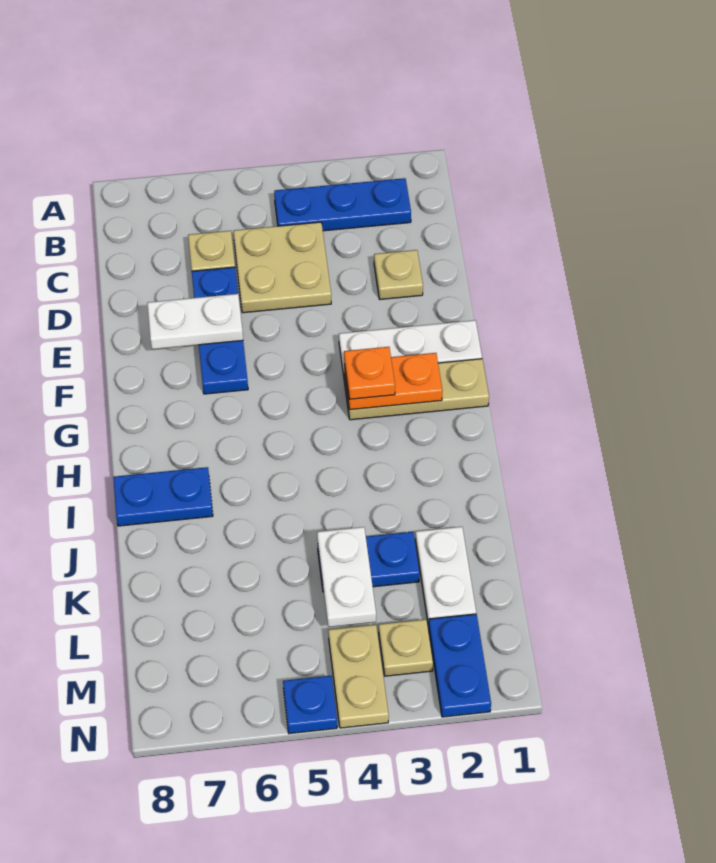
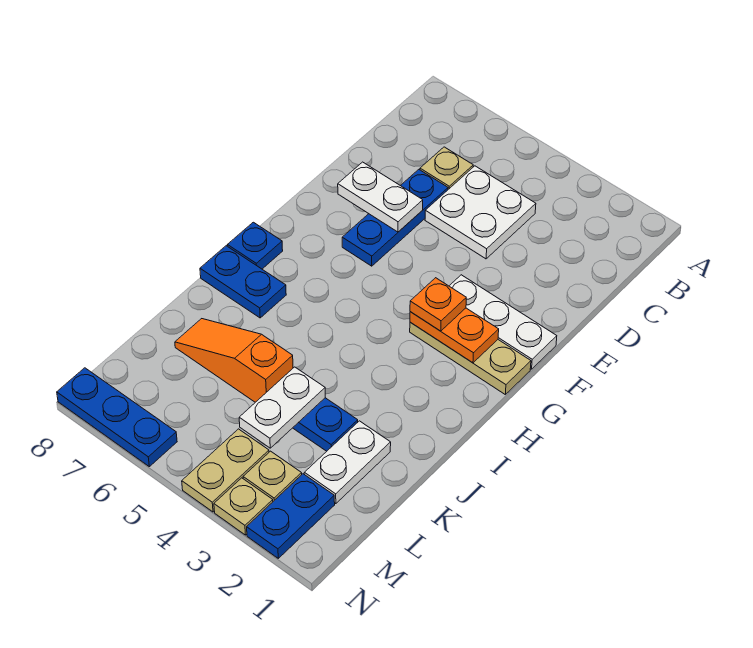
blue plate B2:B4 level 1 -> blue plate N6:N8 level 1
tan plate C4:D5 level 1 -> white plate C4:D5 level 1
tan plate D2 level 1 -> tan plate N3 level 1
none -> orange slope K5:K7 level 1 top 5
blue plate N5 level 1 -> blue plate H8 level 1

